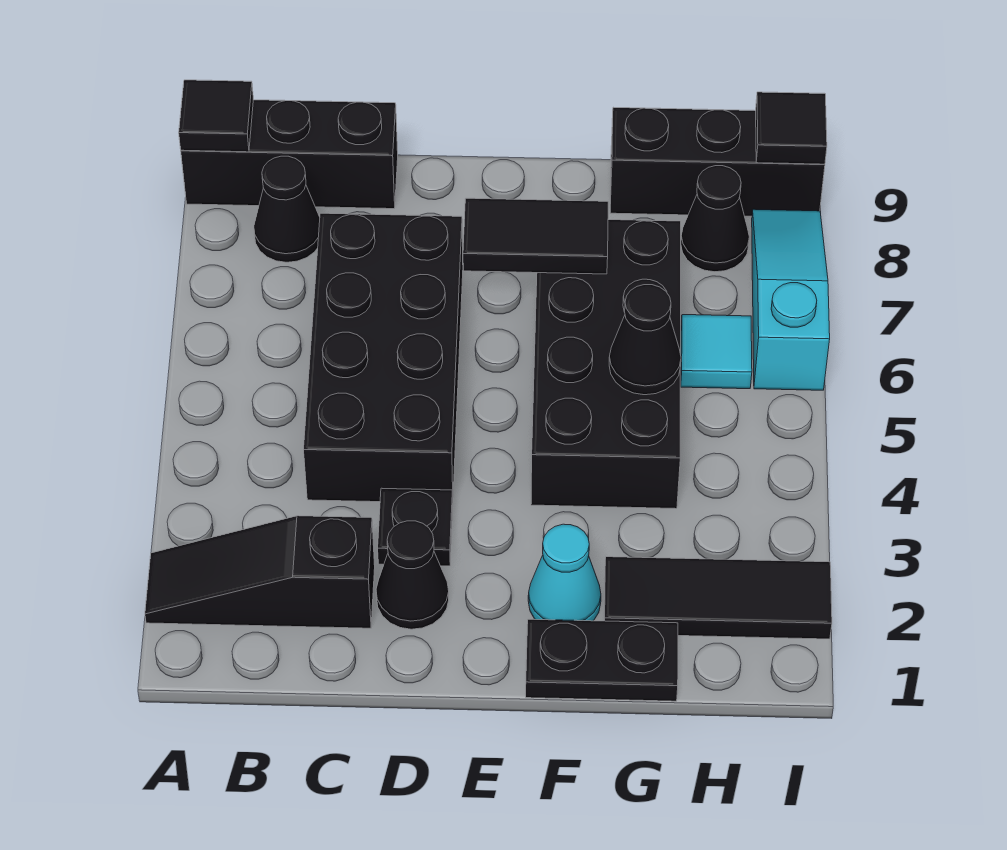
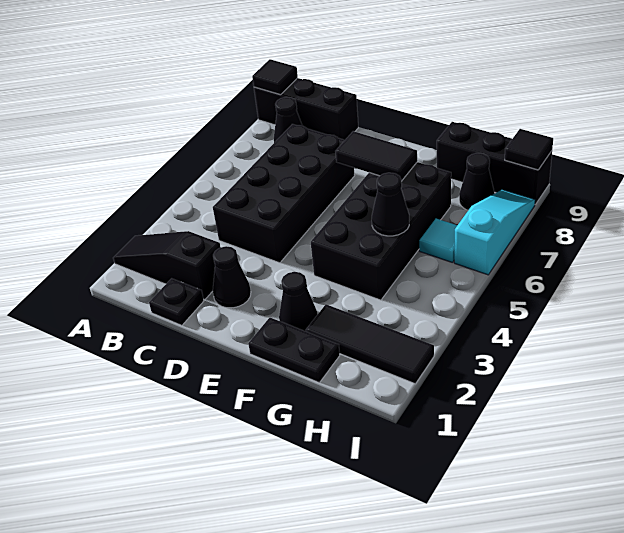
black plate D3 level 1 -> black plate C1 level 1
cyan cone F2 level 1 -> black cone F2 level 1

